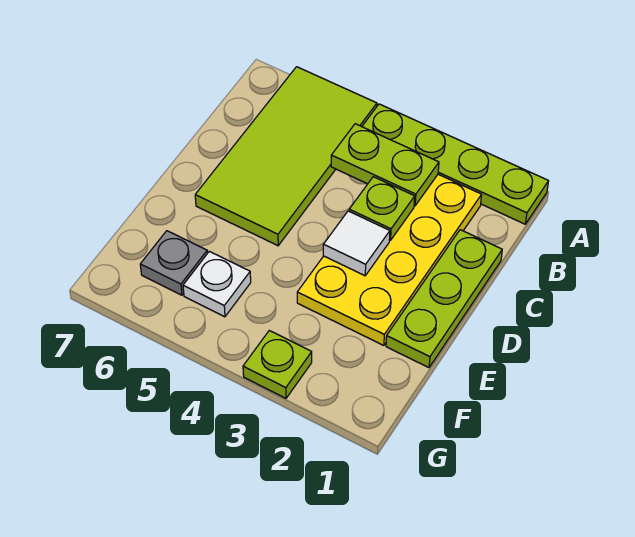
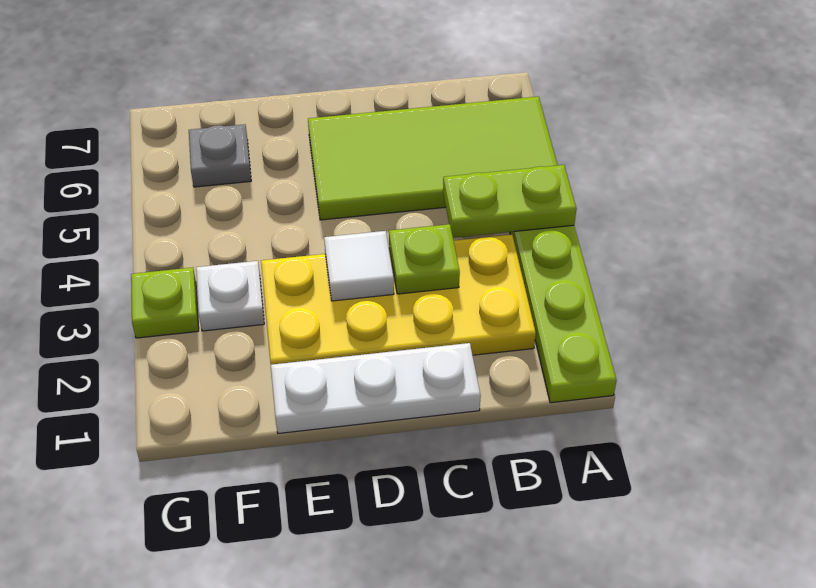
lime plate B3:B4 level 2 -> lime plate A4:B4 level 2
lime plate C1:E1 level 1 -> white plate C1:E1 level 1
white plate F5 level 1 -> white plate F3 level 1

